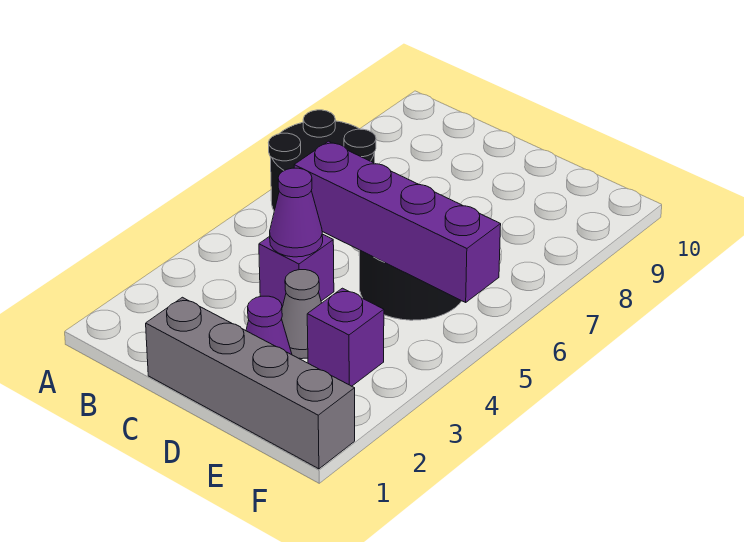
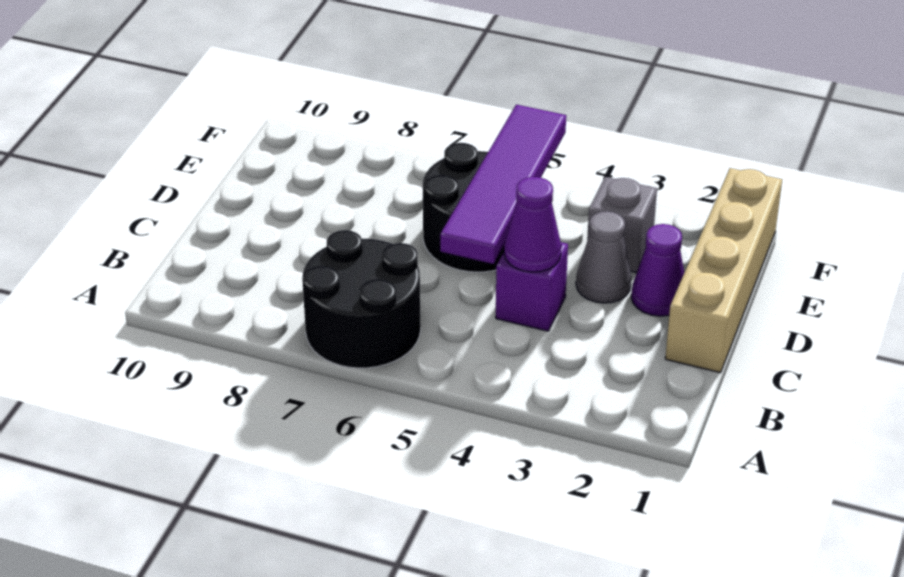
grey brick C1:F1 level 1 -> tan brick C1:F1 level 1
purple brick C5:F5 level 2 -> purple tile C5:F5 level 2
purple brick E3 level 1 -> grey brick E3 level 1

